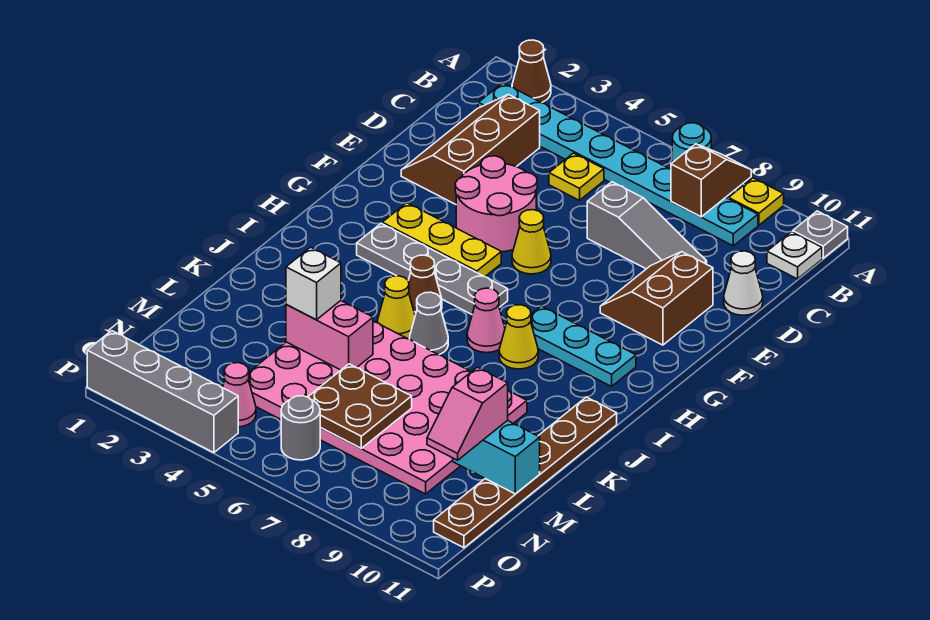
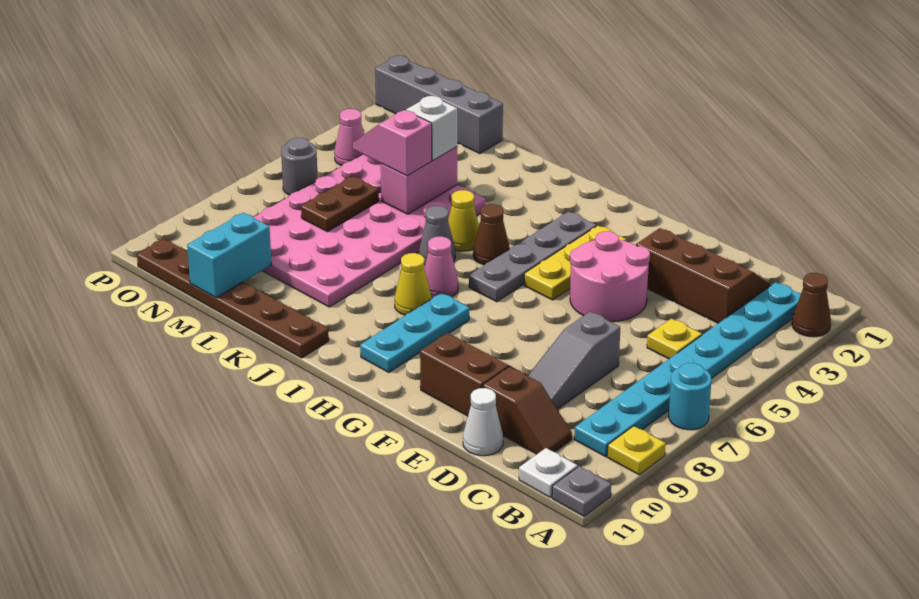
brown slope A8:B8 level 2 top B -> brown slope C10:D10 level 1 top D
yellow cone F6 level 1 -> none
brown plate M6:N7 level 2 -> brown plate M6:M7 level 2
pink slope M10:N10 level 3 top M -> pink slope L5:M5 level 3 top L
grey brick P1:P4 level 1 -> grey brick M1:P1 level 1

